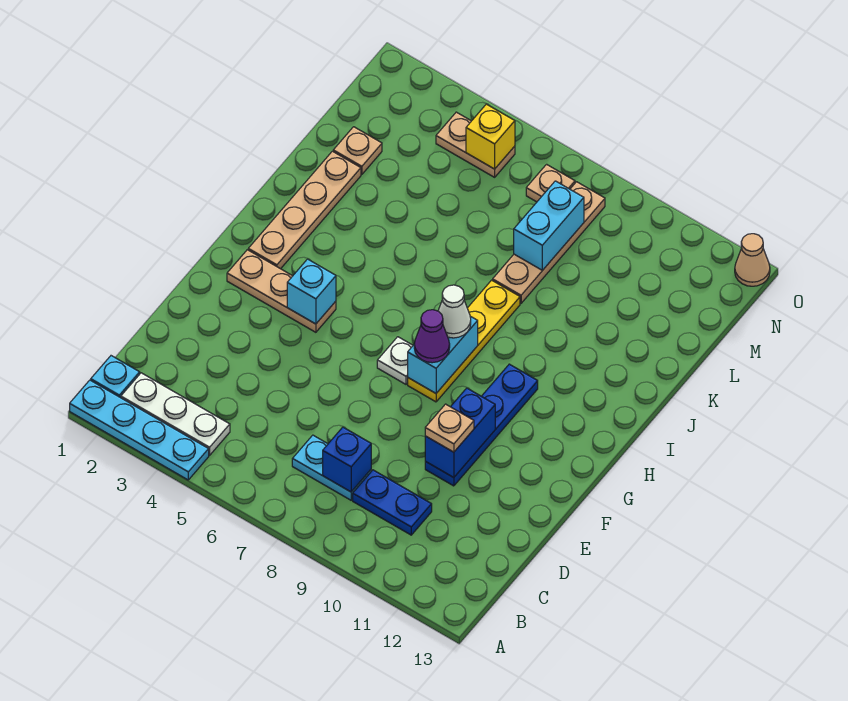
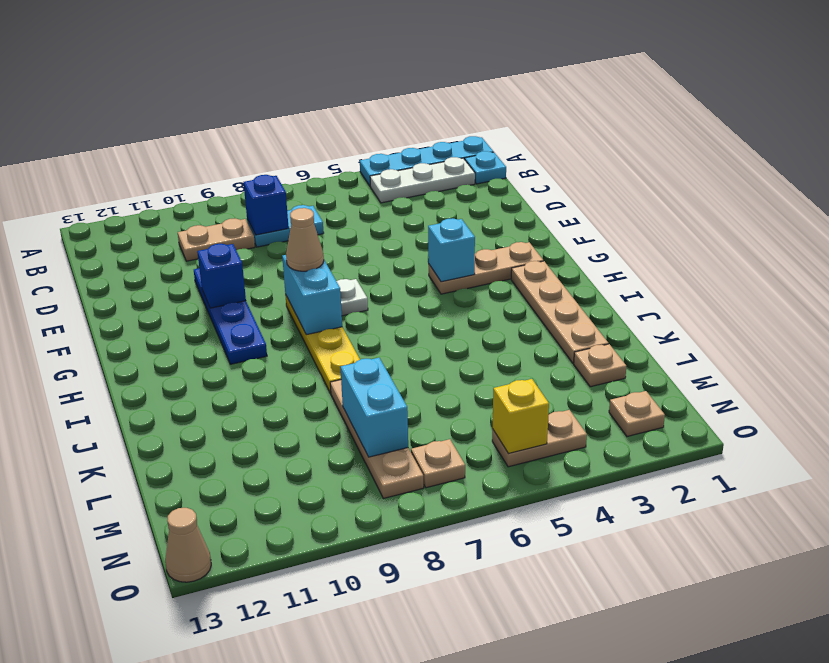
blue plate C9:C10 level 1 -> tan plate C9:C10 level 1
blue brick E10:F10 level 2 -> blue brick F10 level 2
tan plate E10 level 3 -> tan plate N2 level 1
purple cone G8 level 3 -> tan cone G8 level 3
white cone H8 level 3 -> none

